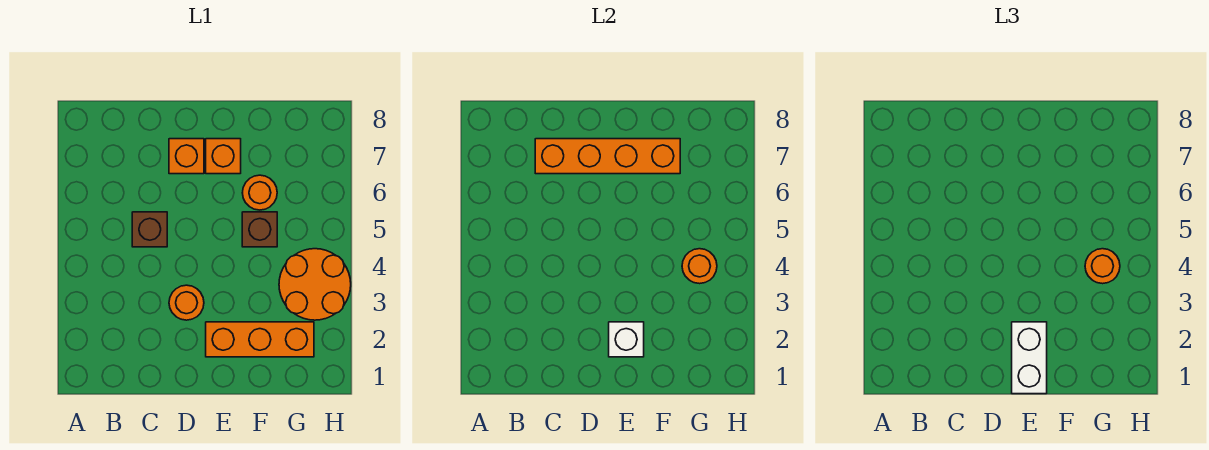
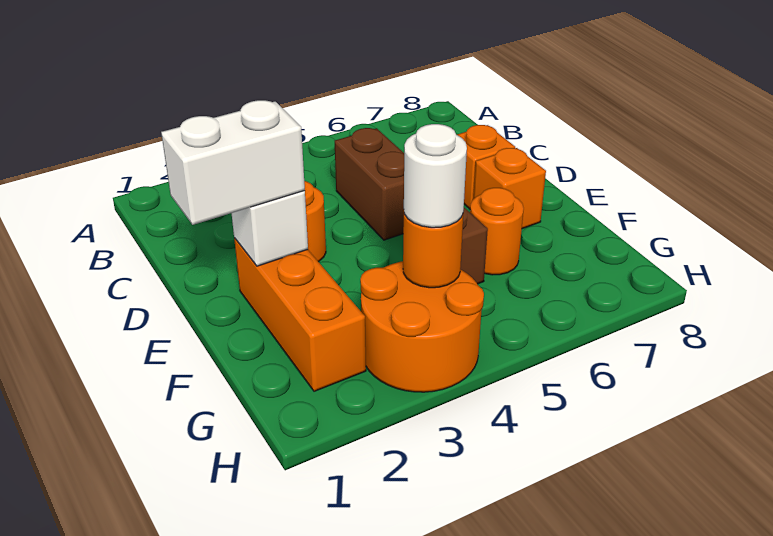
brown brick C5 level 1 -> brown brick C5:D5 level 1
orange brick C7:F7 level 2 -> none
orange round brick G4 level 3 -> white round brick G4 level 3

